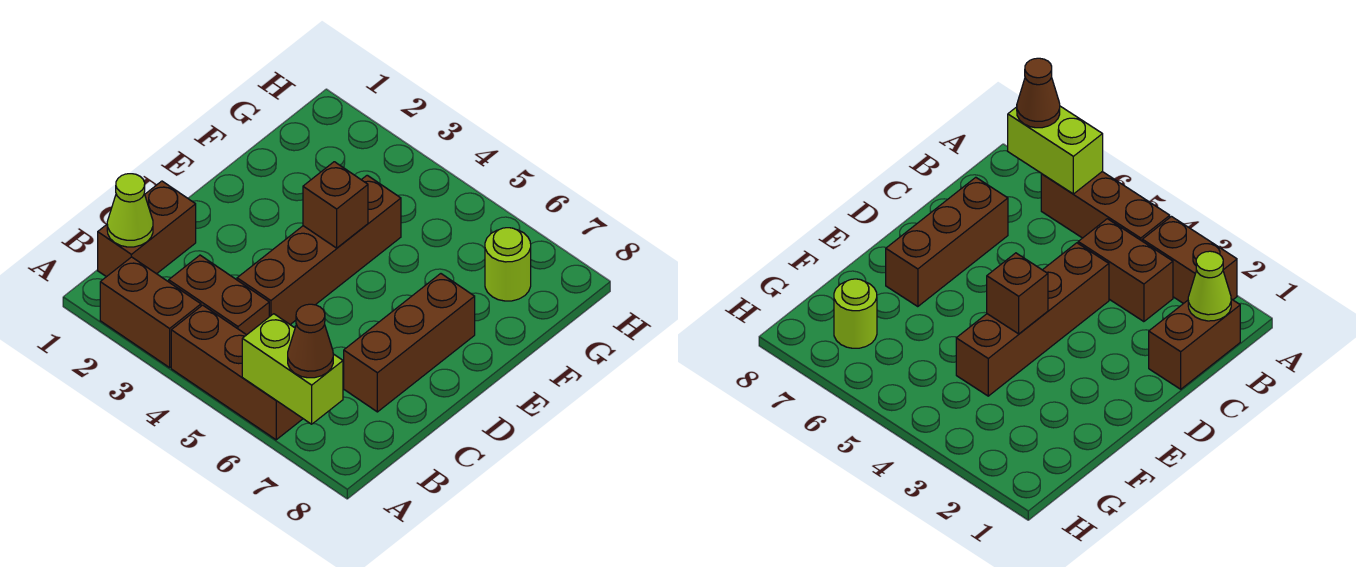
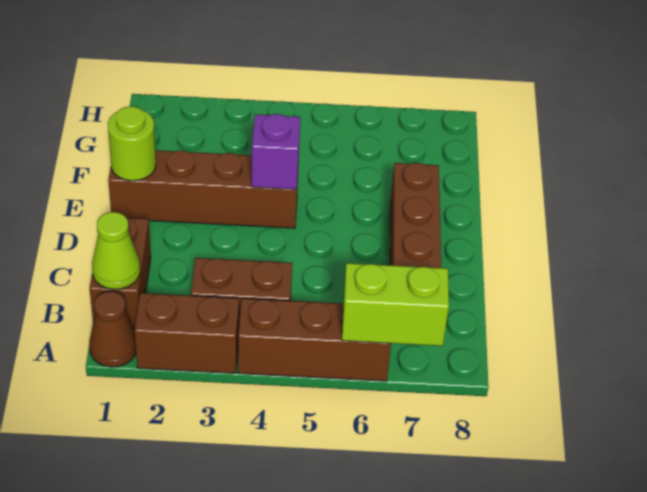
brown cone A7 level 3 -> brown cone A1 level 1
brown brick C4:F4 level 1 -> brown brick E1:E4 level 1
brown brick E4 level 2 -> purple brick E4 level 2
lime round brick G7 level 1 -> lime round brick E1 level 2

